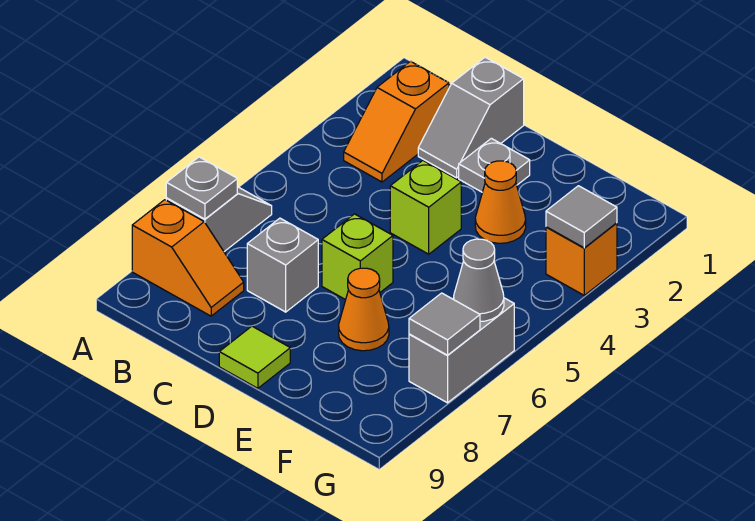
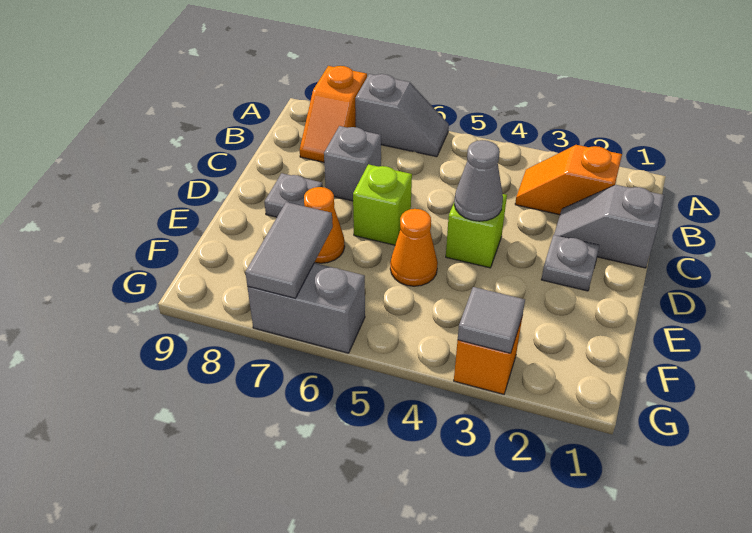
grey plate A7 level 2 -> grey plate D8 level 1
lime tile D9 level 1 -> none
orange cone E3 level 1 -> orange cone E5 level 1
grey cone G6 level 2 -> grey cone D4 level 2
grey tile G7 level 2 -> grey tile F7:G7 level 2

